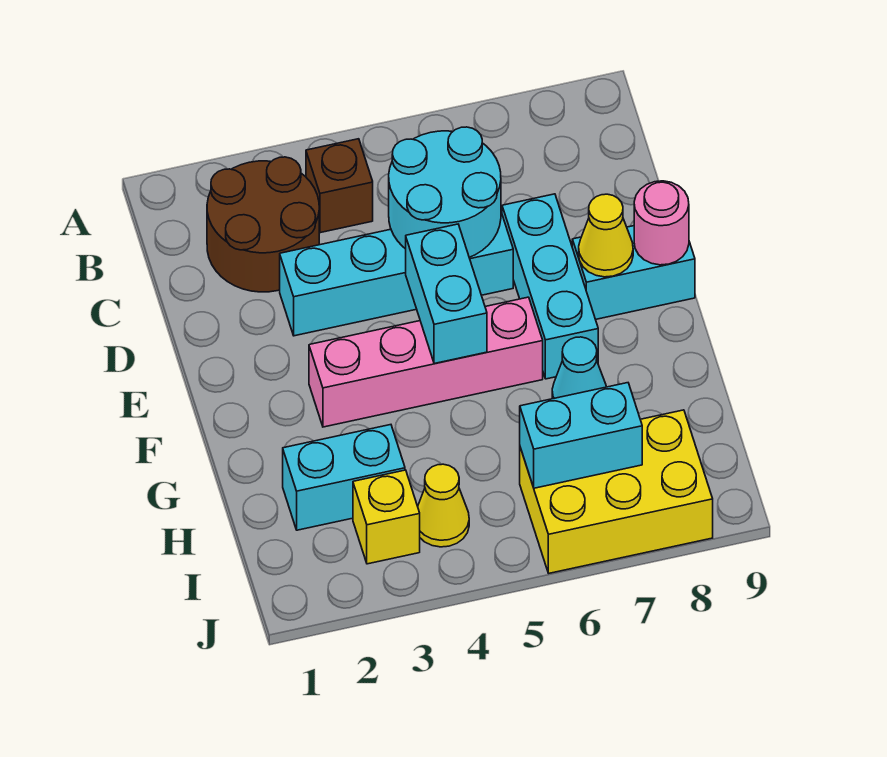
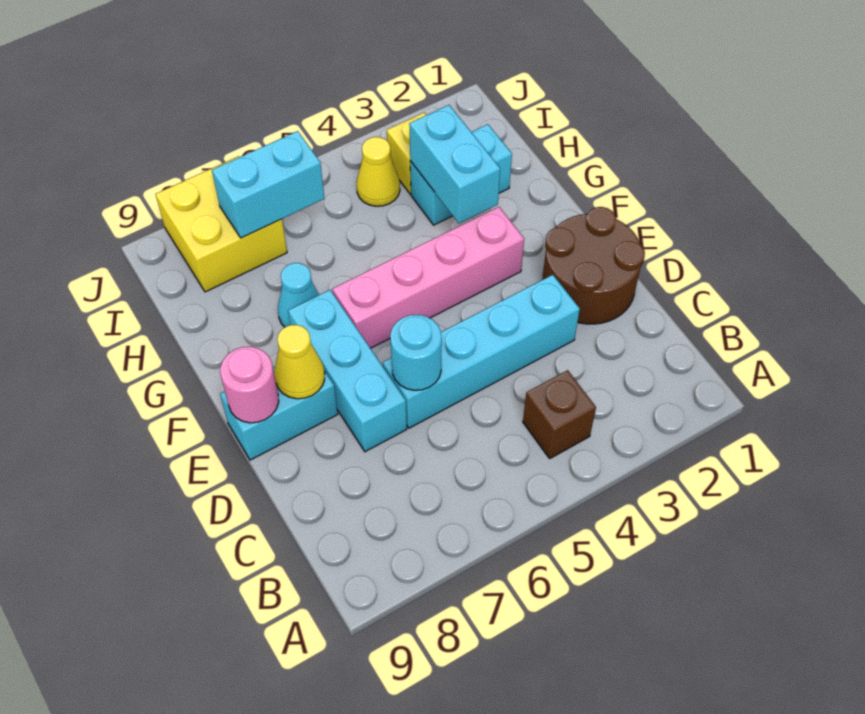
brown round brick B2:C3 level 1 -> brown round brick D1:E2 level 1
cyan round brick C5:D6 level 2 -> cyan round brick D6 level 2
cyan brick E5:F5 level 2 -> cyan brick G3:H3 level 2
yellow brick I6:J8 level 1 -> yellow brick I7:J8 level 1

